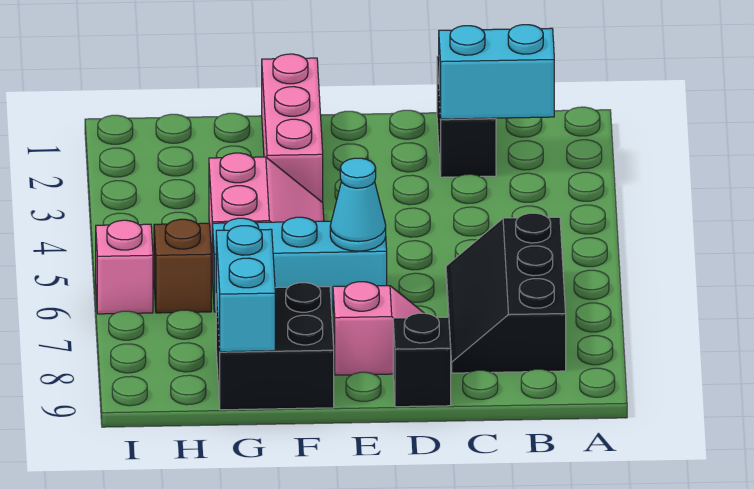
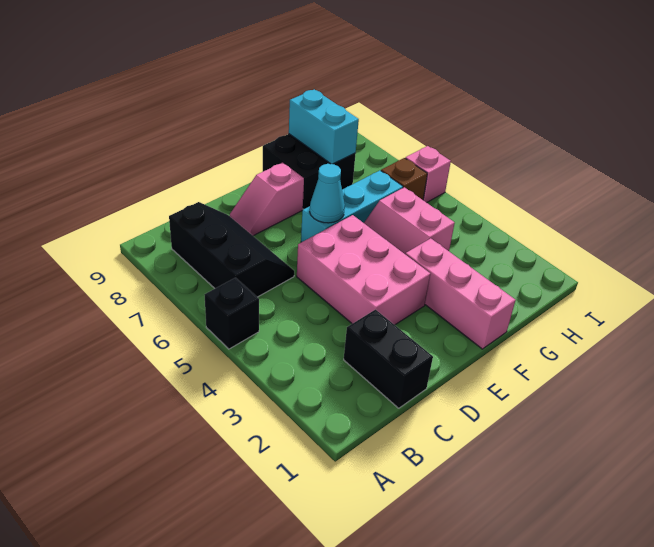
cyan brick B2:C2 level 2 -> none
none -> pink brick D3:E5 level 1
black brick D9 level 1 -> black brick A5 level 1

